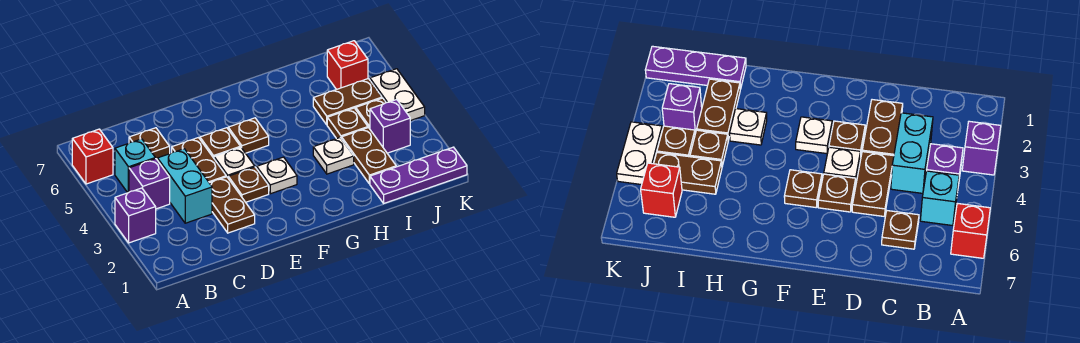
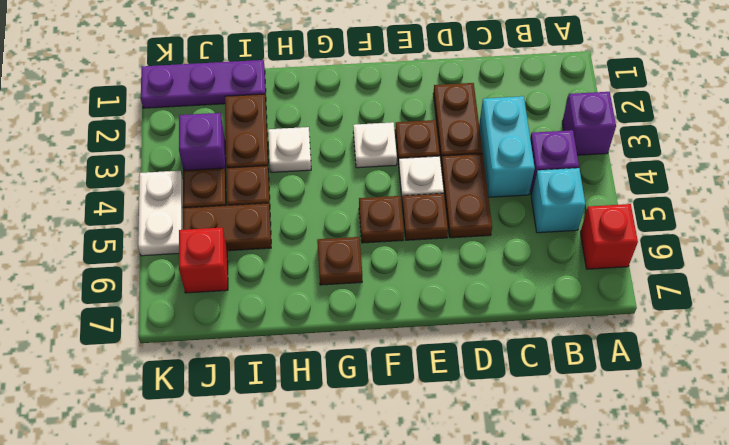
brown plate C6 level 1 -> brown plate G6 level 1

